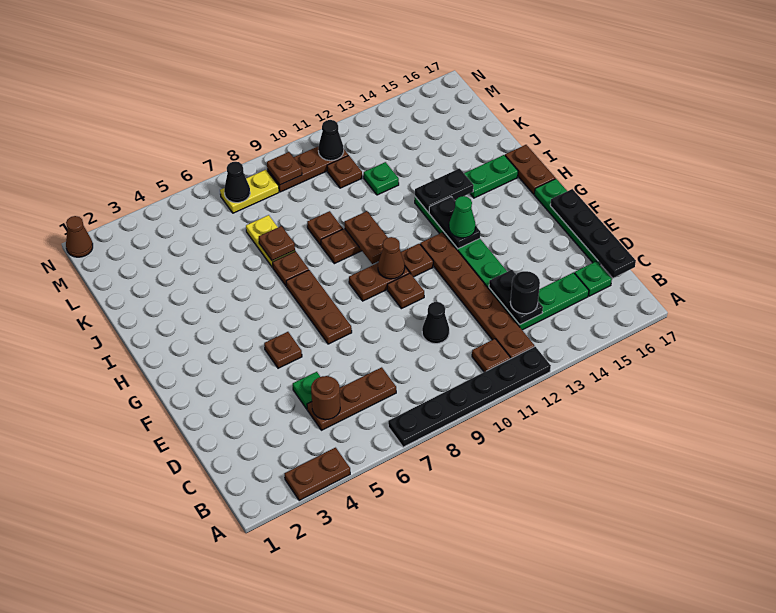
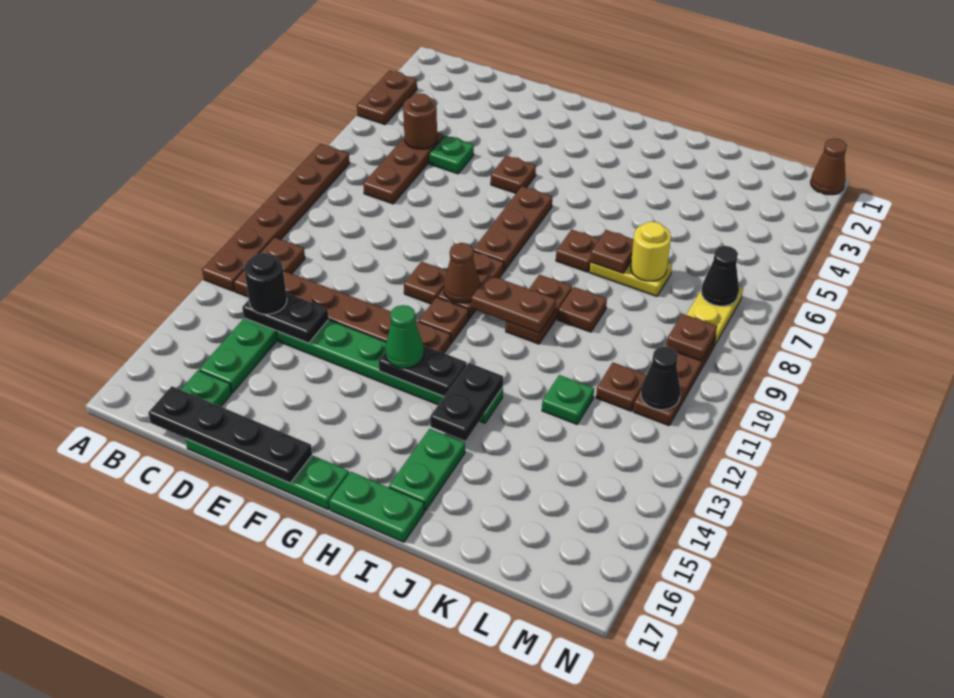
black plate A7:A12 level 1 -> brown plate A7:A12 level 1
black cone D10 level 1 -> none
brown plate F7:H7 level 1 -> brown plate G6:G8 level 1
brown plate H17:I17 level 1 -> green plate H17:I17 level 1
none -> yellow round brick K7 level 2

